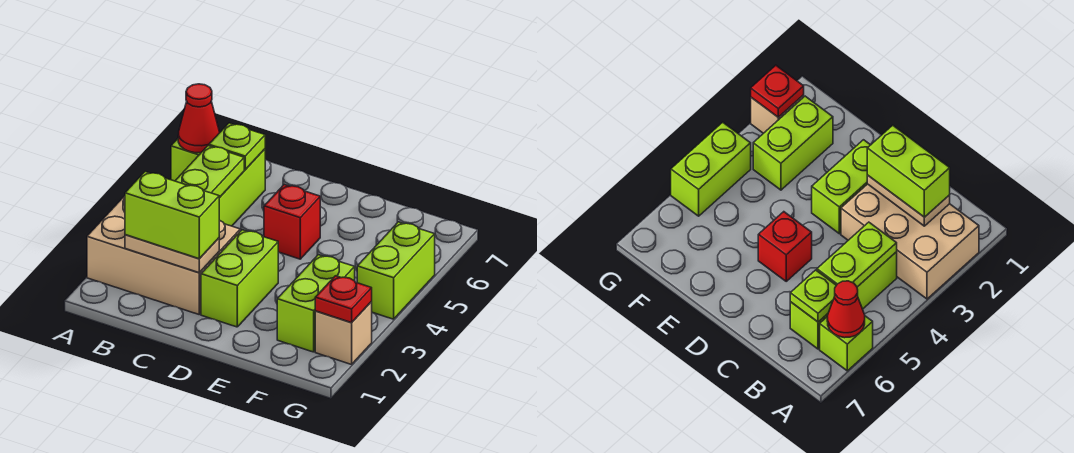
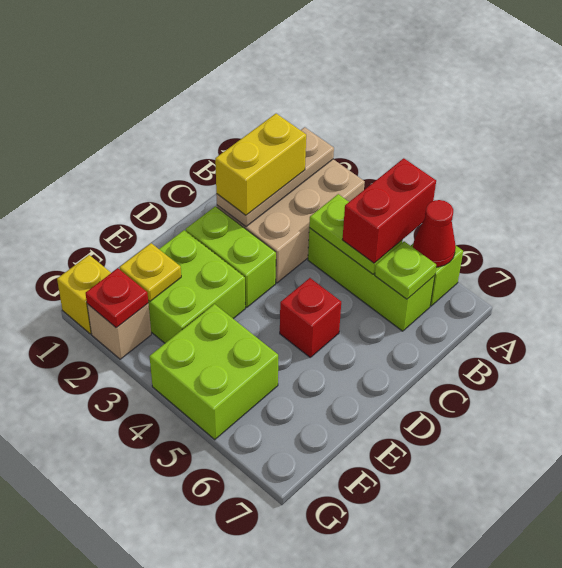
none -> red brick A5:B5 level 3
tan plate B2:C2 level 2 -> tan plate A2:C2 level 2
lime brick B2:C2 level 3 -> yellow brick B2:C2 level 3
lime brick F2:F3 level 1 -> lime brick E2:F3 level 1
none -> yellow plate F2 level 2
none -> yellow brick G1 level 1
lime brick G4:G5 level 1 -> lime brick F4:G5 level 1

